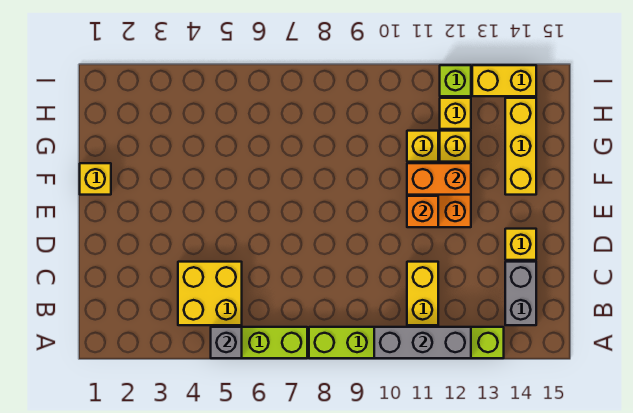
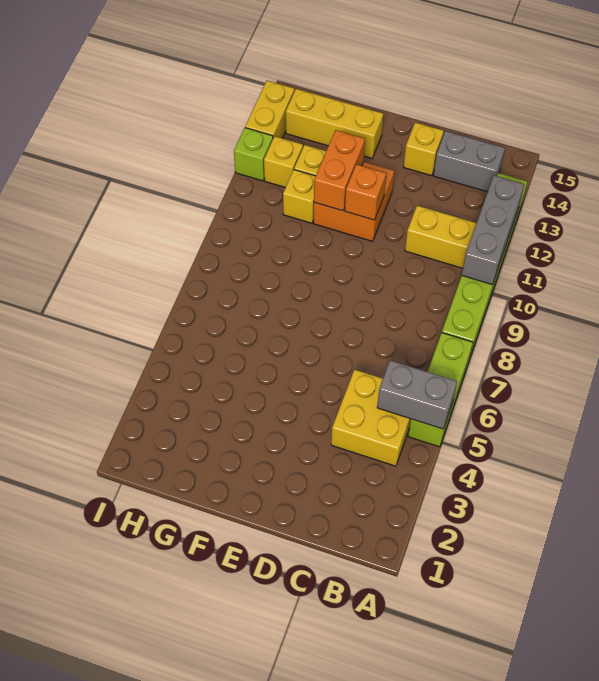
grey brick A5 level 2 -> grey brick A5:B5 level 2
yellow brick F1 level 1 -> none

